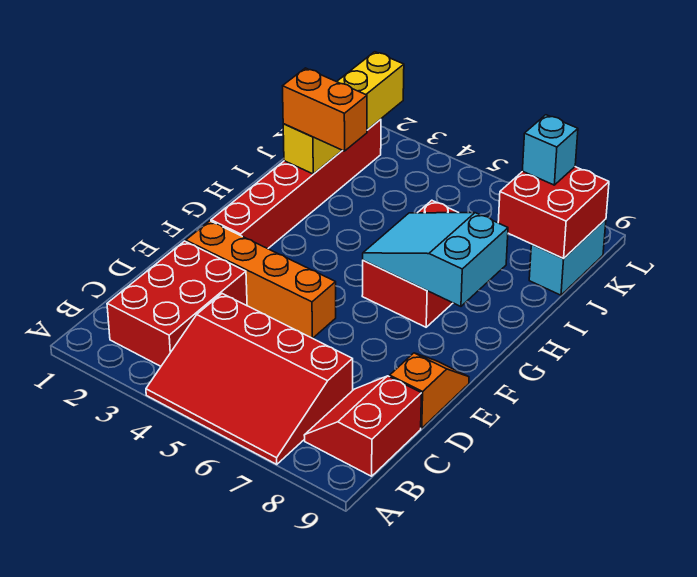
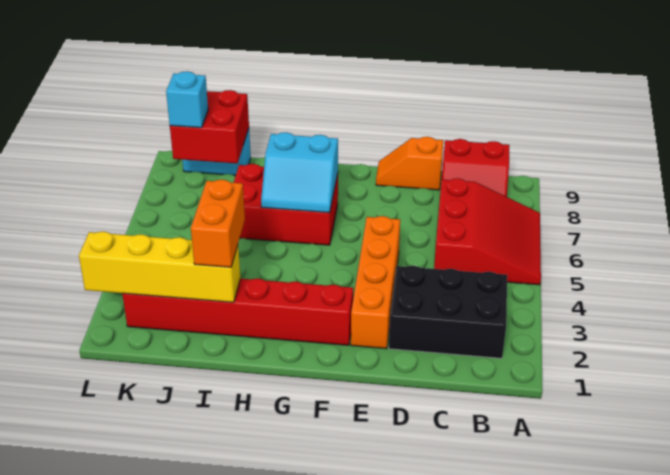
red slope A4:C7 level 1 top C -> red slope A5:C7 level 1 top C
red brick B2:D3 level 1 -> black brick B2:D3 level 1
cyan slope G6:H8 level 2 top 8 -> cyan slope G6:H7 level 2 top 7

